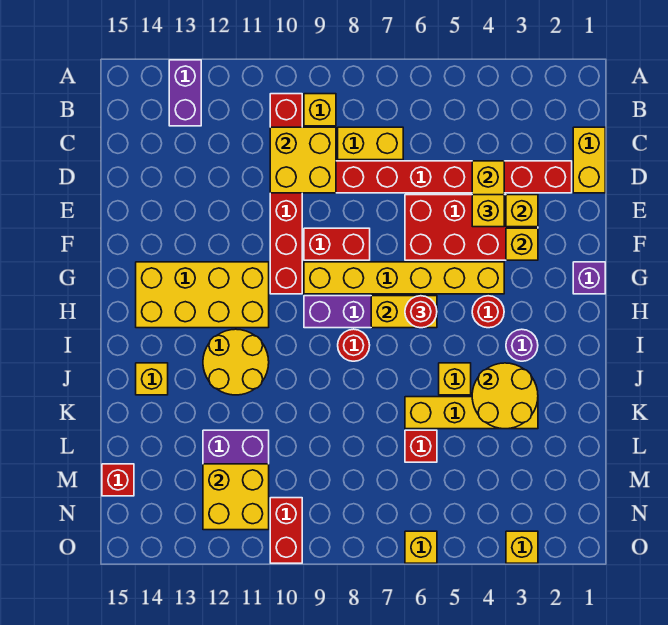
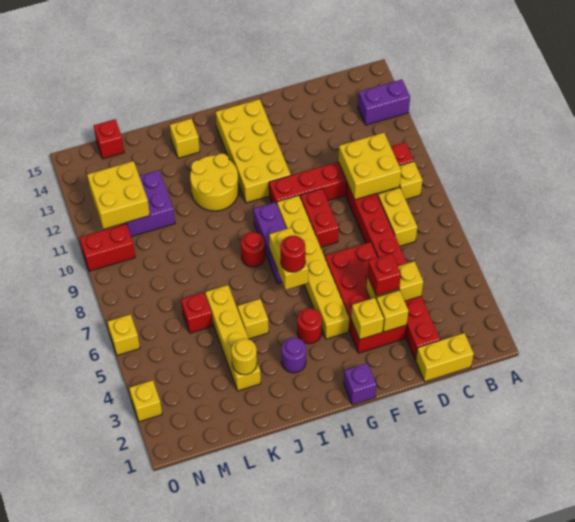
yellow brick E4 level 3 -> red brick E4 level 3
yellow round brick J3:K4 level 2 -> yellow round brick K3 level 2

